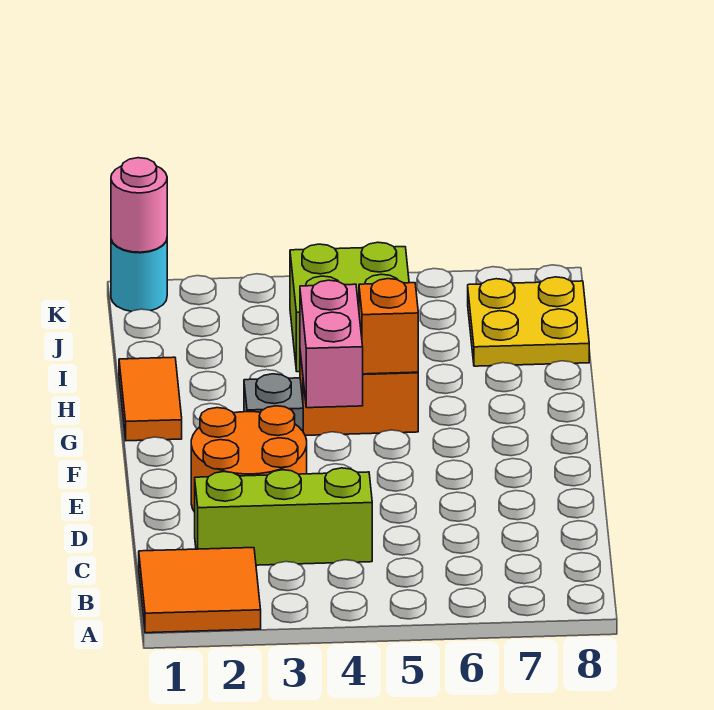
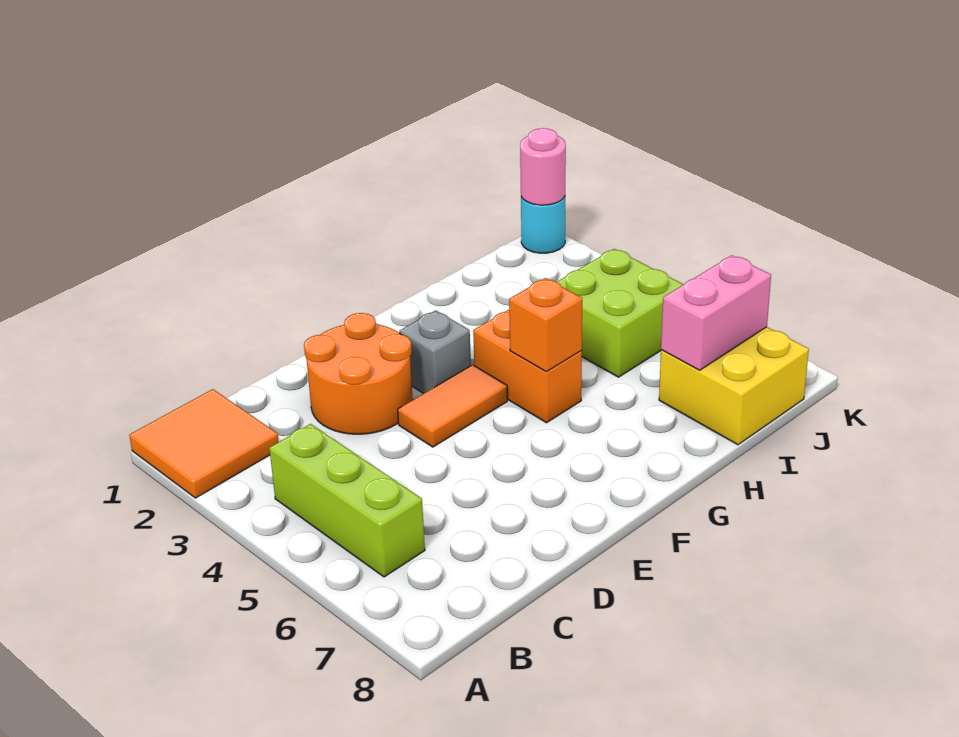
lime brick C2:C4 level 1 -> lime brick B4:B6 level 1
pink brick F4:G4 level 2 -> pink brick I7:J7 level 2
orange tile G1:H1 level 1 -> orange tile E4:F4 level 1
yellow plate I7:J8 level 1 -> yellow brick I7:J8 level 1

